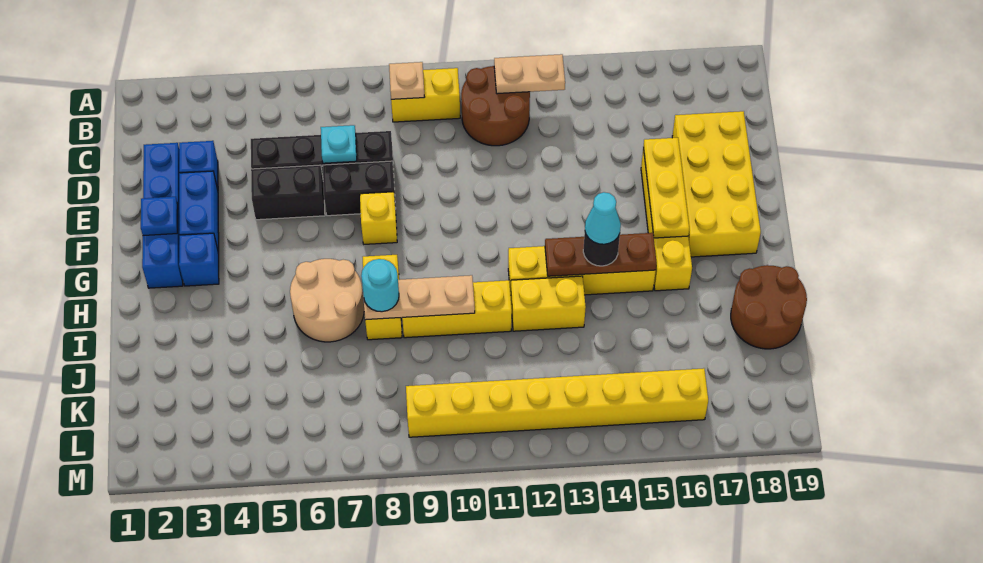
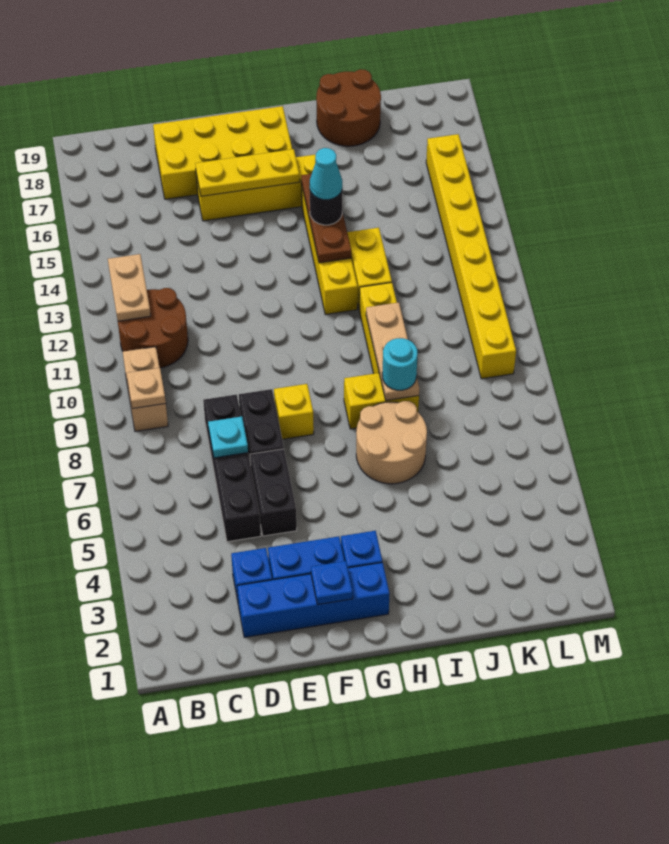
yellow brick B9:B10 level 1 -> tan brick B9:B10 level 1

